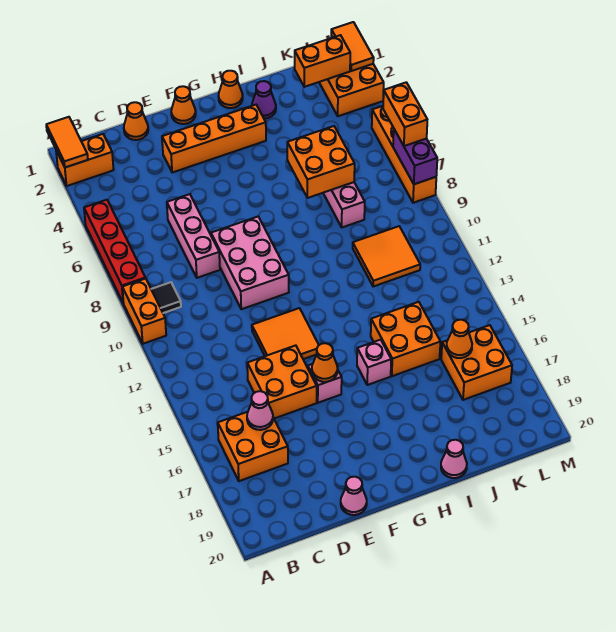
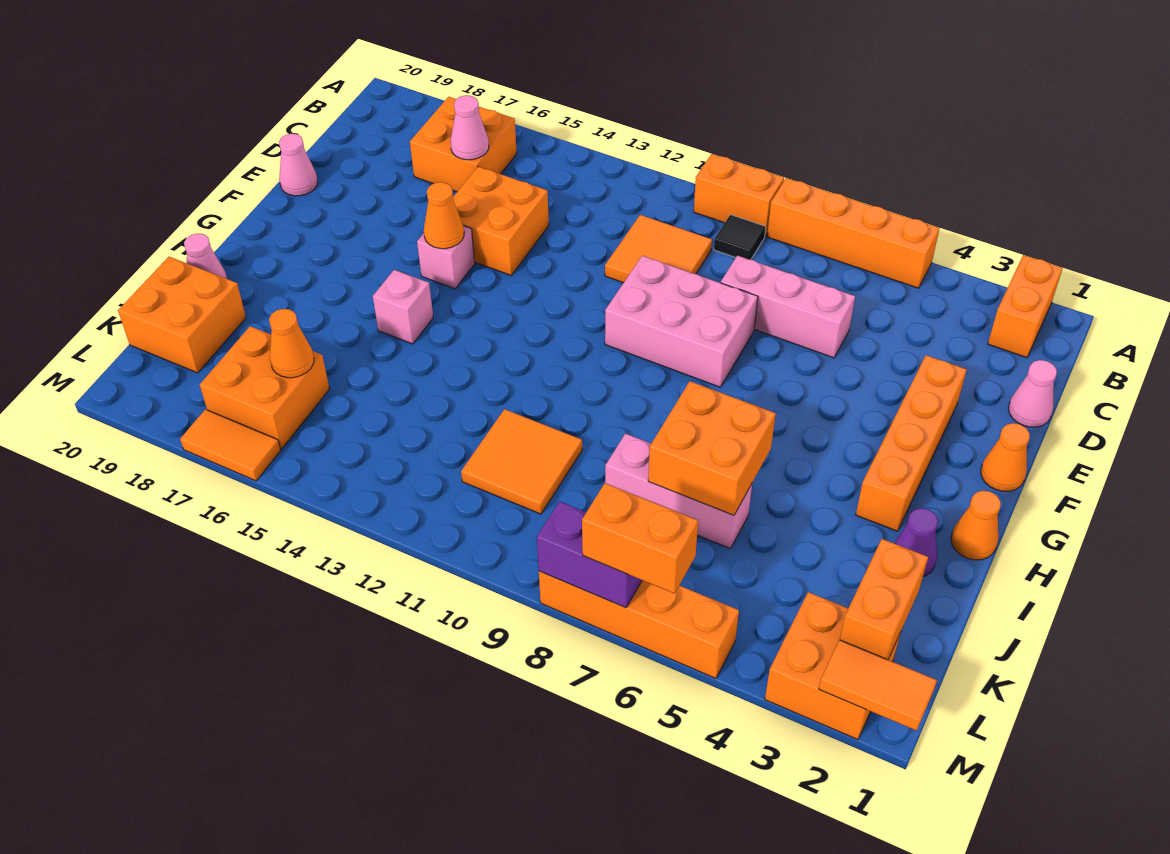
orange tile A1:A2 level 2 -> orange tile M16:M17 level 1
red brick A5:A8 level 1 -> orange brick A5:A8 level 1
orange cone D1 level 1 -> pink cone D1 level 1
orange tile E12:F13 level 1 -> orange tile C10:D11 level 1
orange brick I14:J15 level 1 -> orange brick J19:K20 level 1

